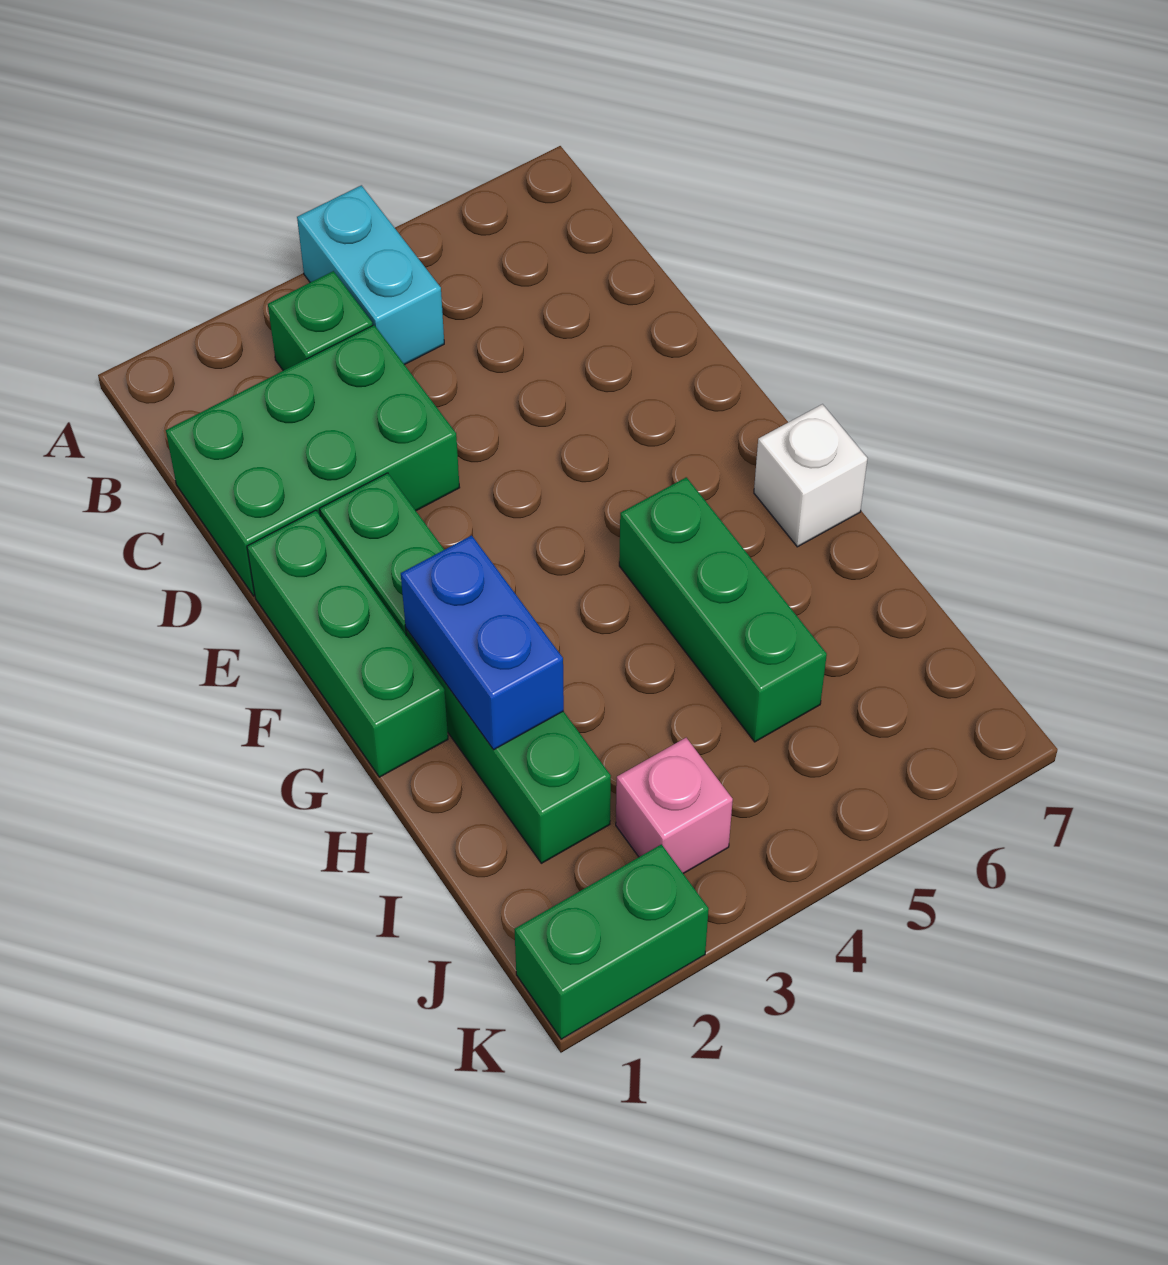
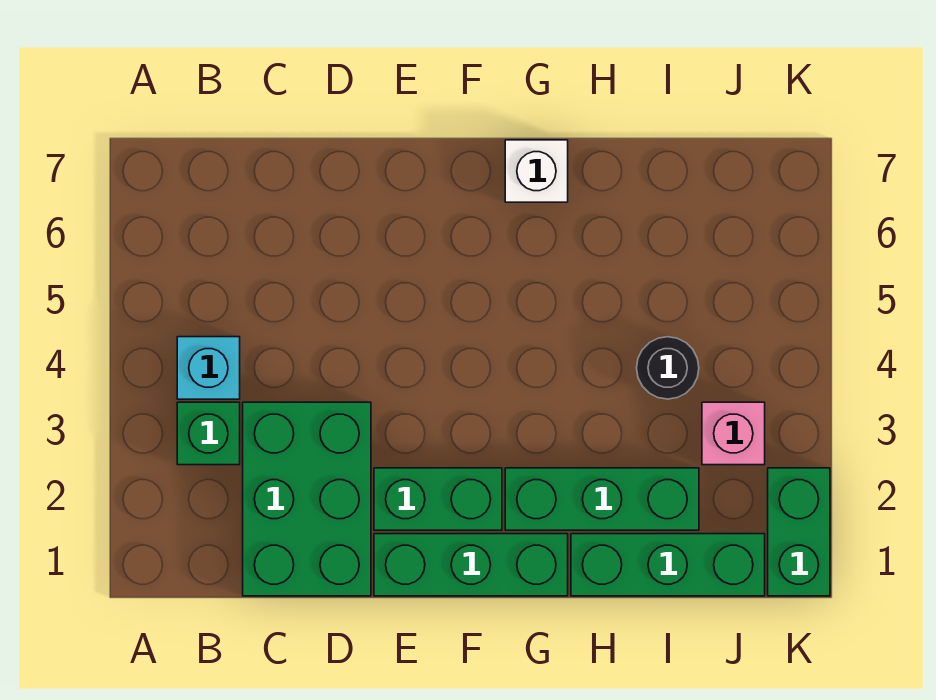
cyan brick A4:B4 level 1 -> cyan brick B4 level 1
blue brick G2:H2 level 2 -> none
green brick G5:I5 level 1 -> green brick H1:J1 level 1
none -> black round brick I4 level 1

